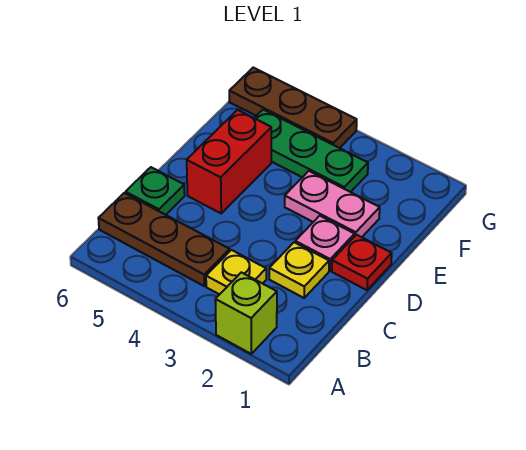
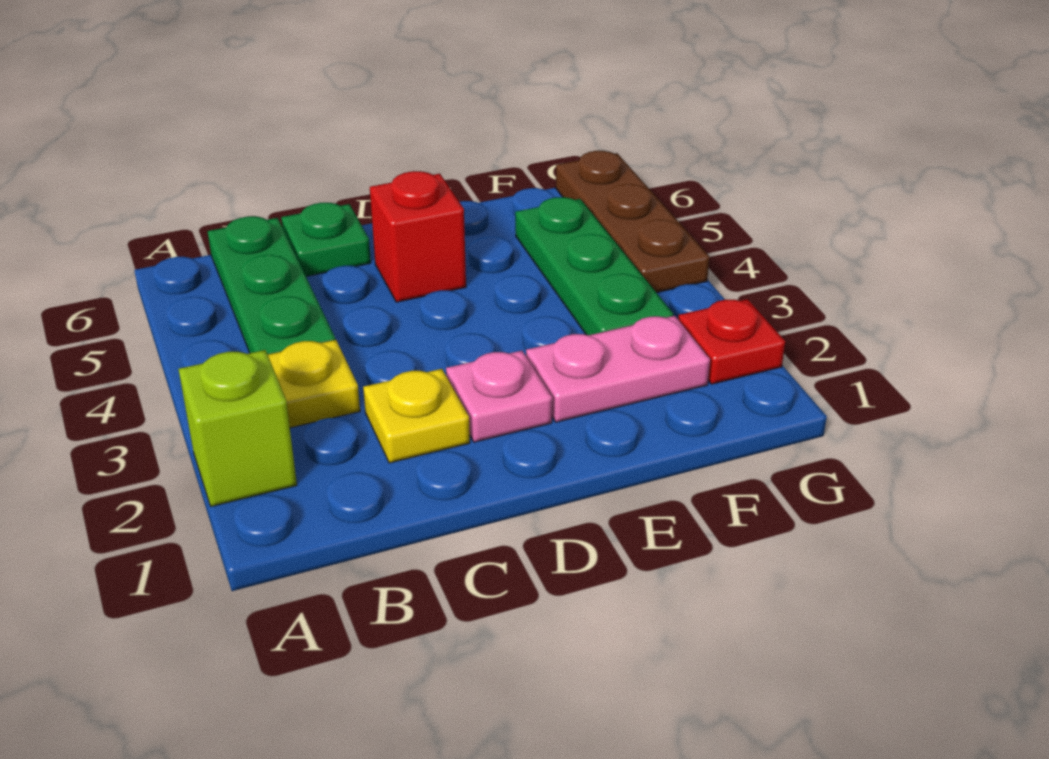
brown plate B4:B6 level 1 -> green plate B4:B6 level 1
red plate D1 level 1 -> red plate G2 level 1
red brick D5:E5 level 1 -> red brick D5 level 1
pink plate E2:E3 level 1 -> pink plate E2:F2 level 1

